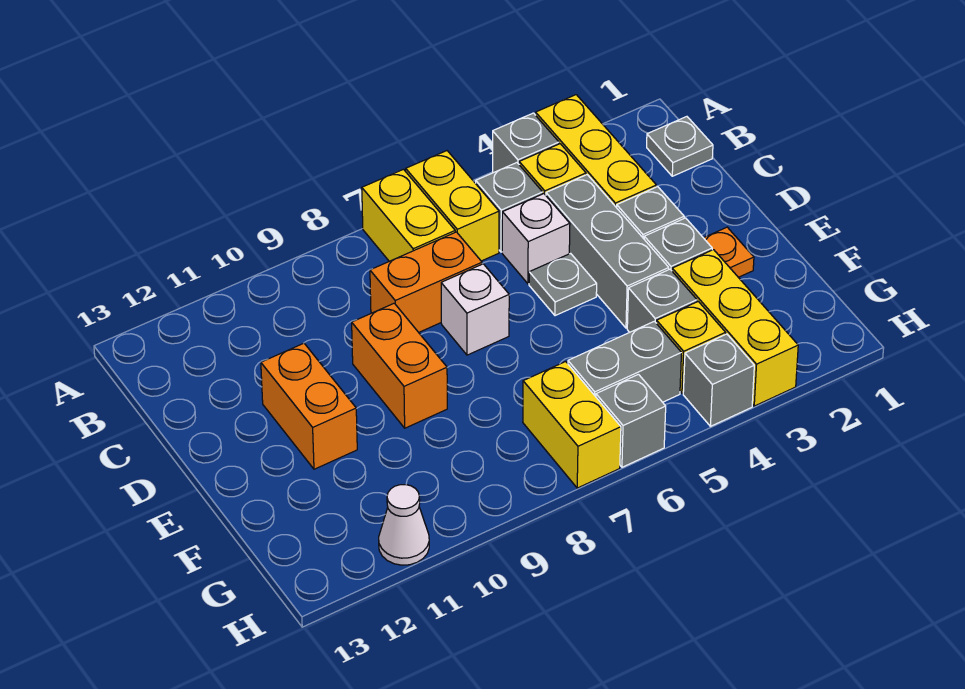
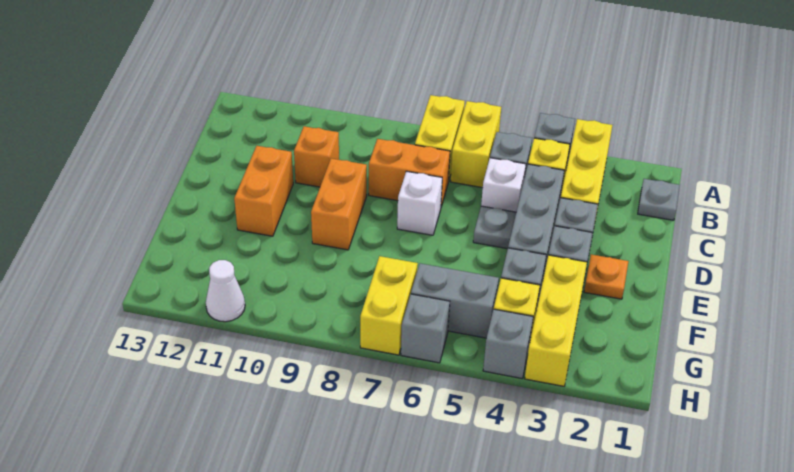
none -> orange brick C10 level 1

